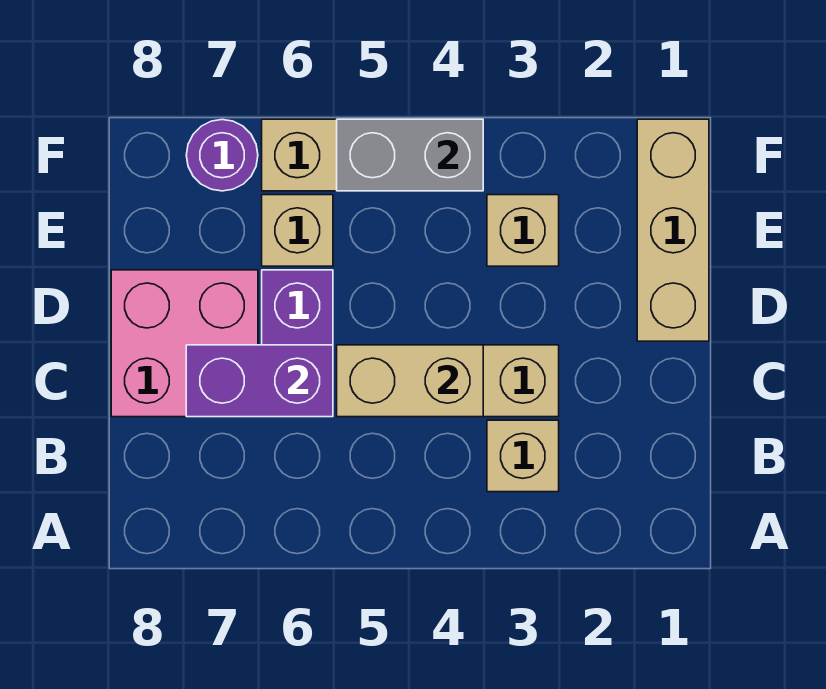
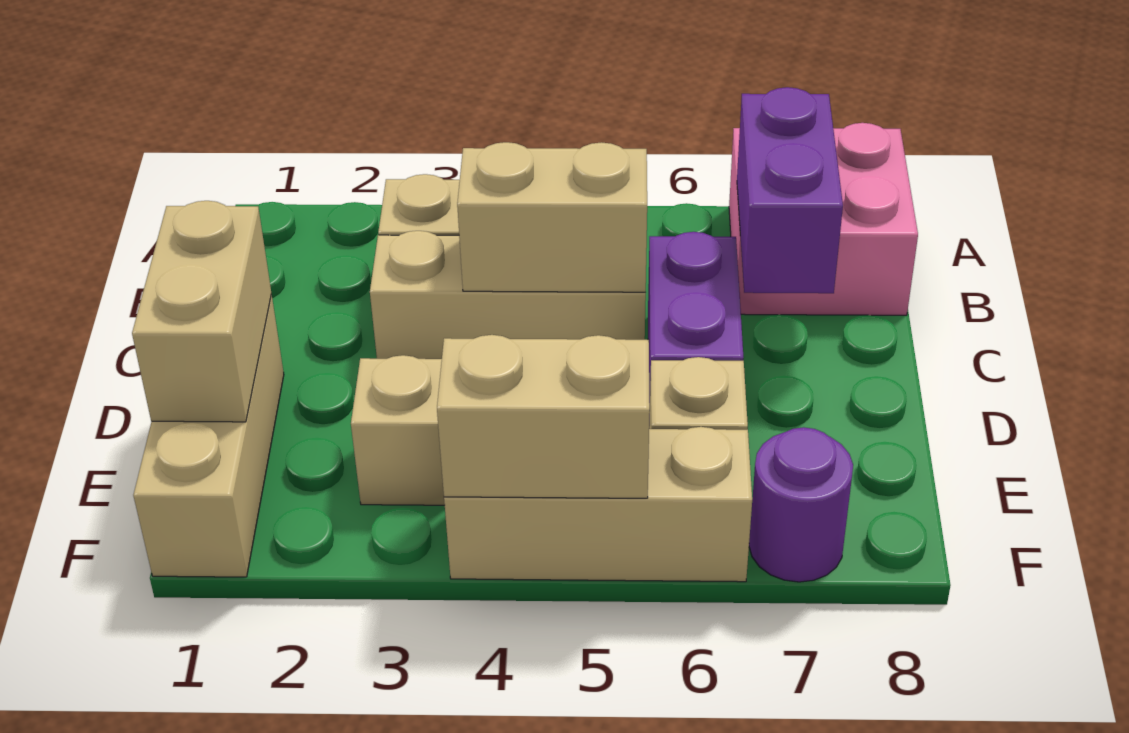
purple brick C6:C7 level 2 -> purple brick B7:C7 level 2
pink brick C7:D8 level 1 -> pink brick A7:B8 level 1
none -> tan brick D1:E1 level 2
grey brick F4:F5 level 2 -> tan brick F4:F5 level 2

